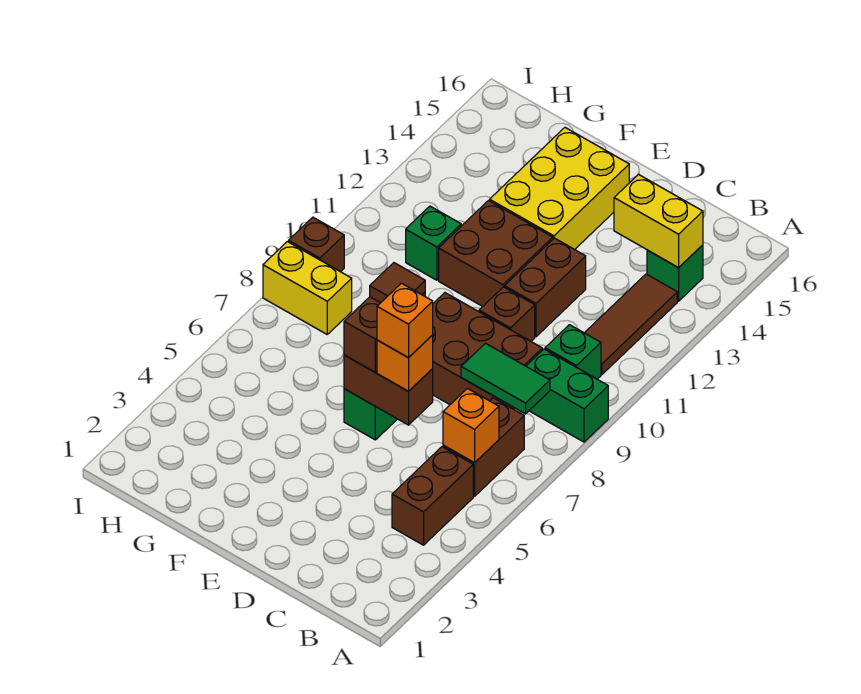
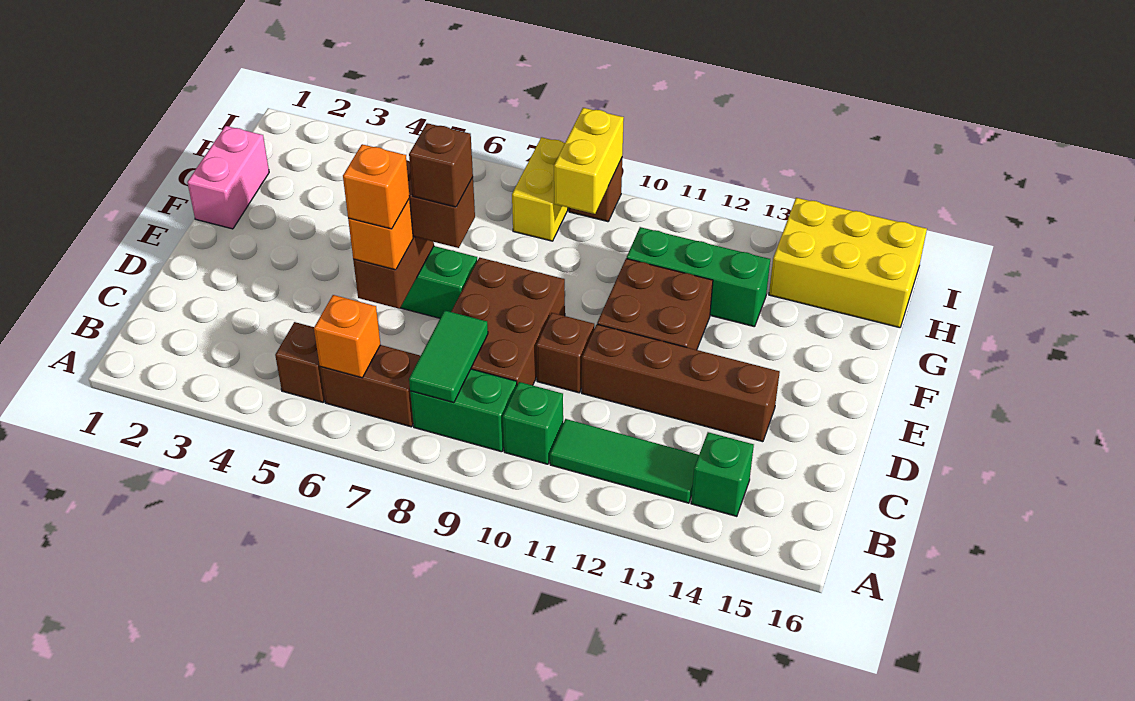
green brick A9:B9 level 1 -> green brick B8:B9 level 1
brown brick B4:B5 level 1 -> brown brick B5 level 1
brown tile B11:B13 level 1 -> green tile B11:B13 level 1
yellow brick B14:C14 level 2 -> yellow brick H9:I9 level 2
brown brick D11:D12 level 1 -> brown brick D11:D14 level 1
brown tile E7 level 4 -> brown brick E7 level 4
yellow brick E13:F15 level 1 -> yellow brick H14:I16 level 1
none -> pink brick F1:G1 level 1
green brick G11 level 1 -> green brick G11:G13 level 1

